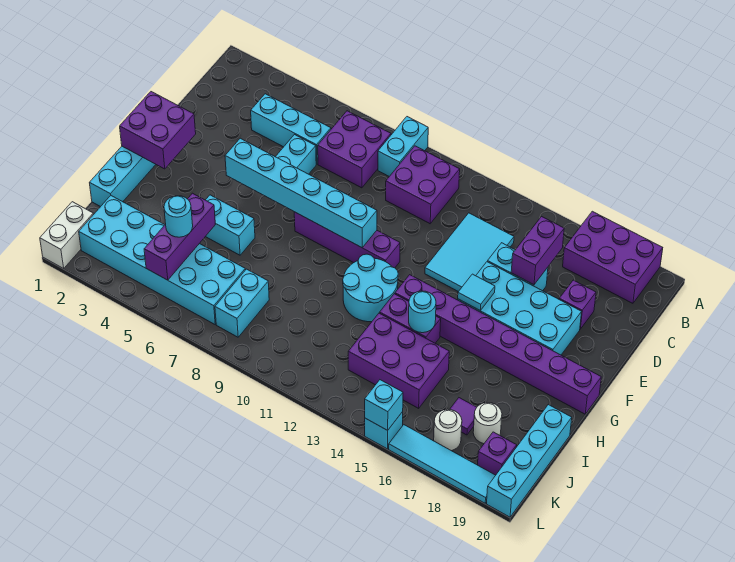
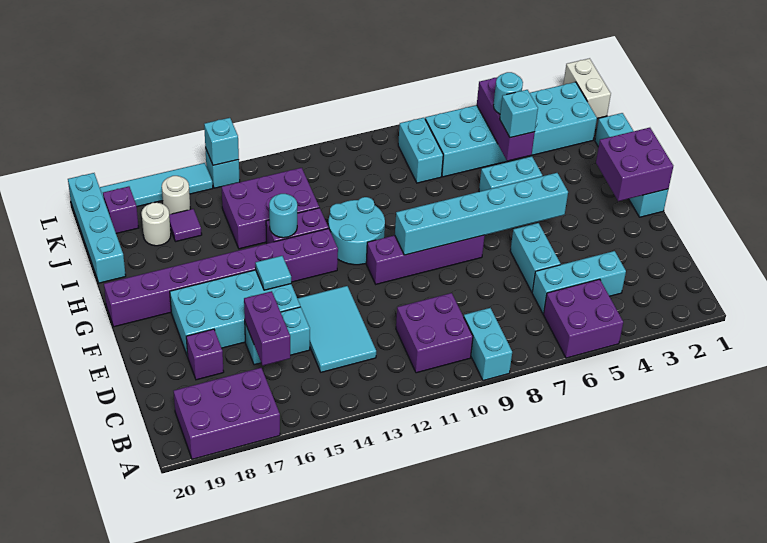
purple brick B7:C8 level 1 -> purple brick A5:B6 level 1
none -> cyan brick I5 level 3

